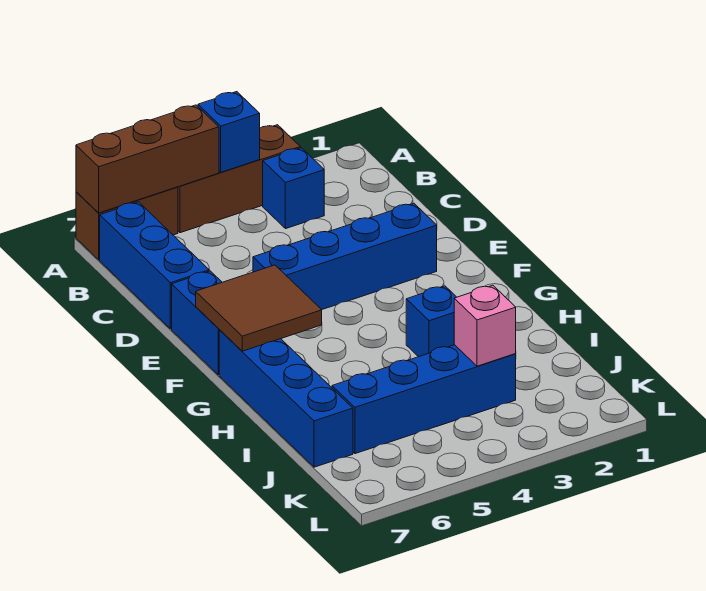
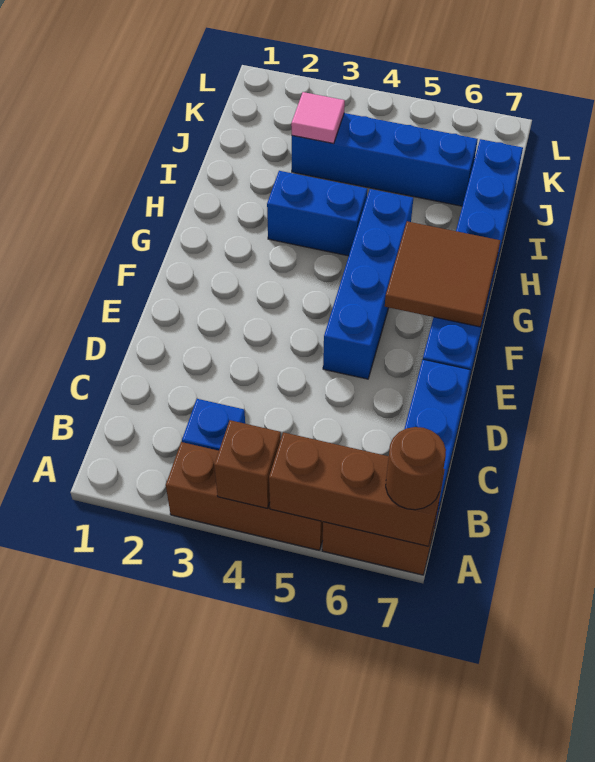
blue brick A4 level 2 -> brown brick A4 level 2
none -> brown round brick A7 level 3
blue brick E2:E5 level 1 -> blue brick E5:H5 level 1
blue brick H3 level 1 -> blue brick H3:H4 level 1
pink brick J3 level 2 -> pink tile J3 level 2

